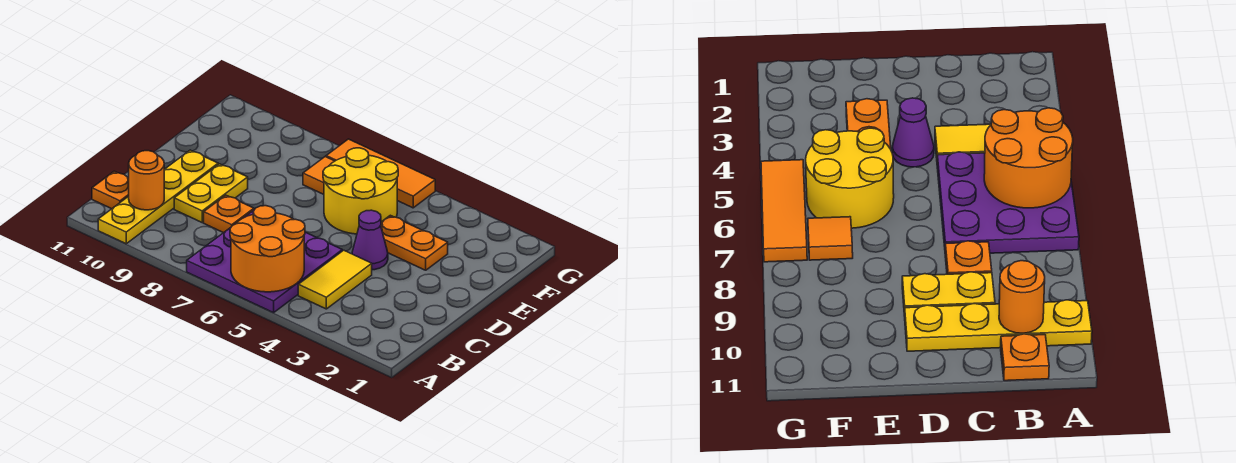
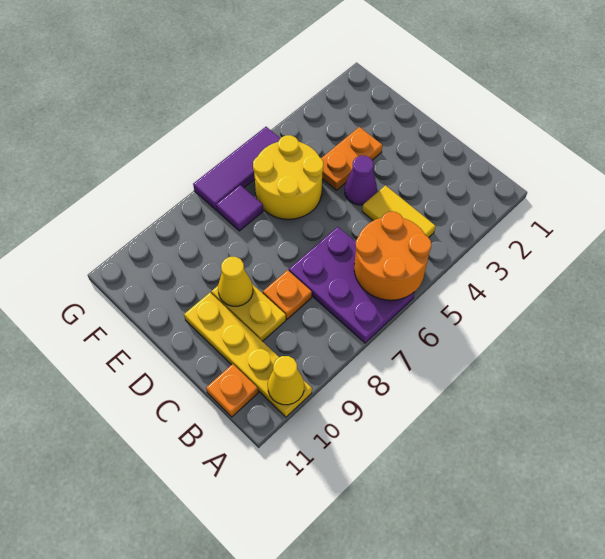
purple plate A5:C7 level 1 -> purple plate A6:C7 level 1
none -> yellow cone A10 level 2
orange round brick B10 level 2 -> none
none -> yellow cone D9 level 2
orange tile F7 level 1 -> purple tile F7 level 1
orange tile G5:G7 level 1 -> purple tile G5:G7 level 1

